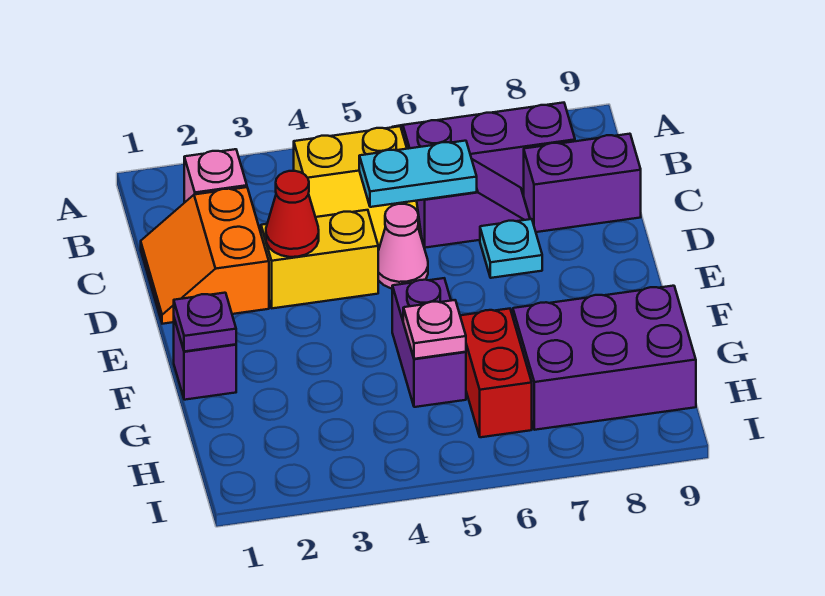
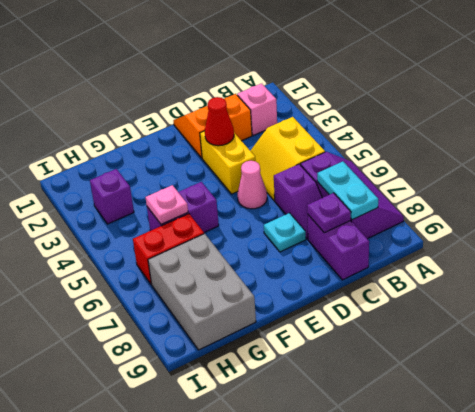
cyan plate C5:C6 level 2 -> cyan plate B7:B8 level 2
purple brick F1 level 1 -> purple brick H3 level 1
purple plate F1 level 2 -> purple plate C8 level 2
purple brick G7:H9 level 1 -> grey brick G7:H9 level 1

